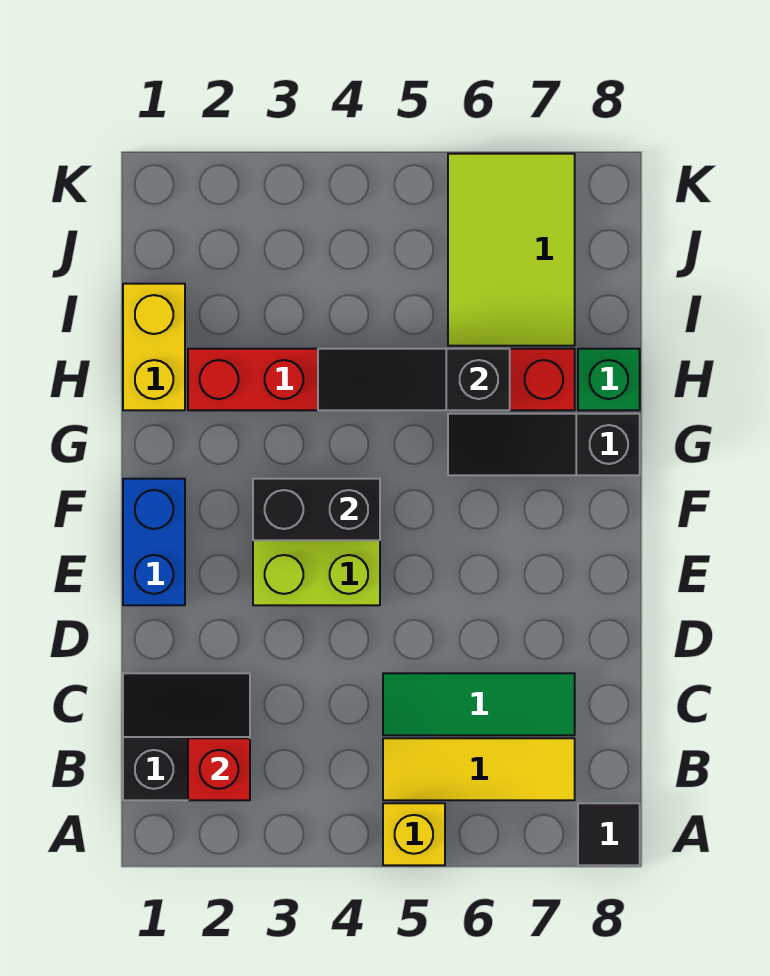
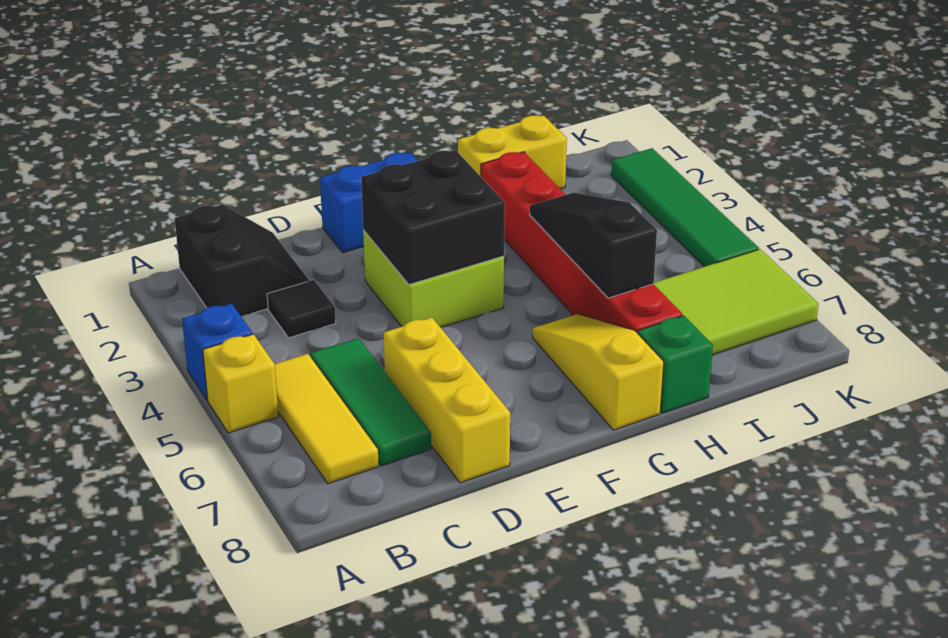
none -> blue brick A4 level 1
black tile A8 level 1 -> black tile C3 level 1
red brick B2 level 2 -> none
none -> yellow brick D6:D8 level 1
black brick F3:F4 level 2 -> black brick E3:F4 level 2
black slope G6:G8 level 1 top 8 -> yellow slope G6:G8 level 1 top 8
none -> green tile K2:K5 level 1

